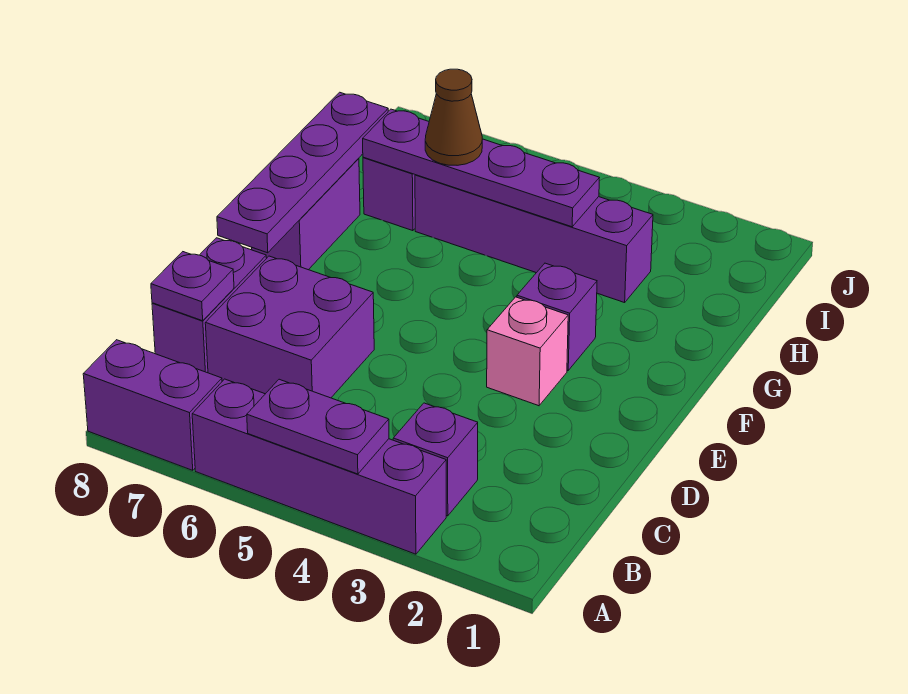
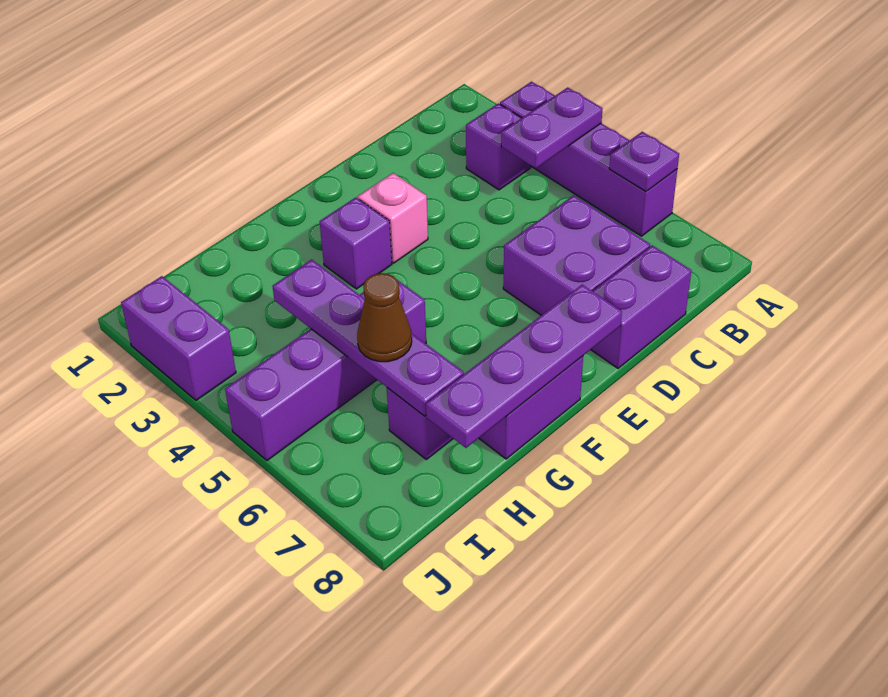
purple plate A4:A5 level 2 -> purple plate A4:B4 level 2
purple brick A7:A8 level 1 -> purple brick J2:J3 level 1
purple plate C8 level 2 -> purple plate A6 level 2
purple brick H3:H6 level 1 -> purple brick G5:J5 level 1

